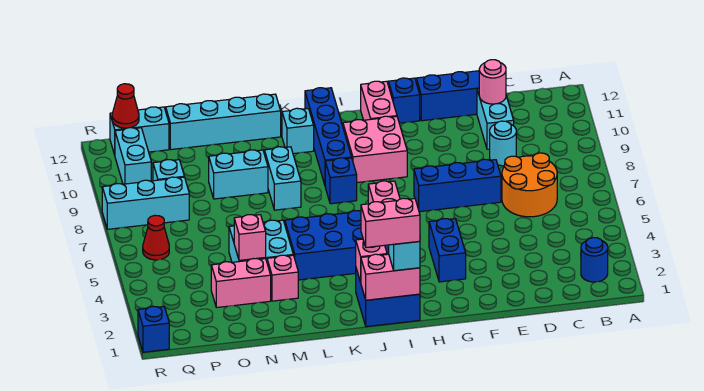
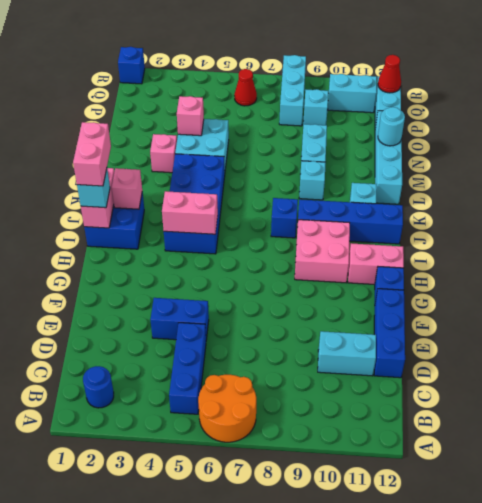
orange round brick C6:D7 level 1 -> orange round brick A6:B7 level 1
cyan round brick D9 level 1 -> cyan round brick N12 level 2
pink round brick D11 level 2 -> none
blue brick E7:G7 level 1 -> blue brick B5:D5 level 1
blue brick G3:G4 level 1 -> blue brick E4:E5 level 1
cyan brick L8:L9 level 1 -> cyan brick L9 level 1
pink brick N3:O3 level 1 -> none

